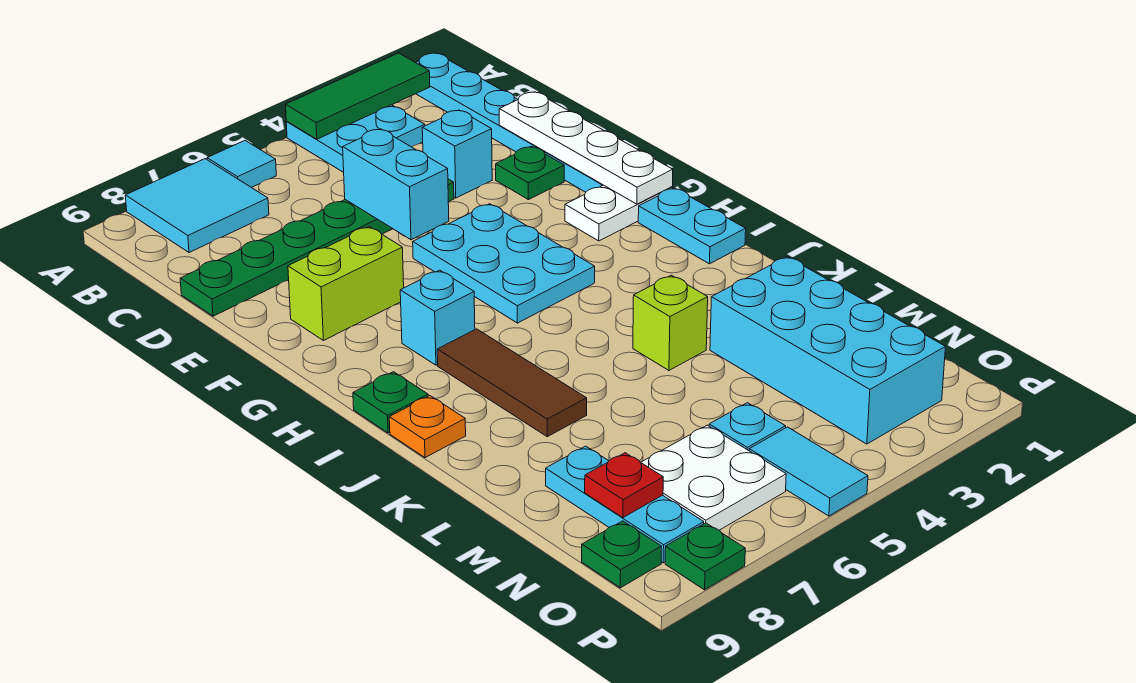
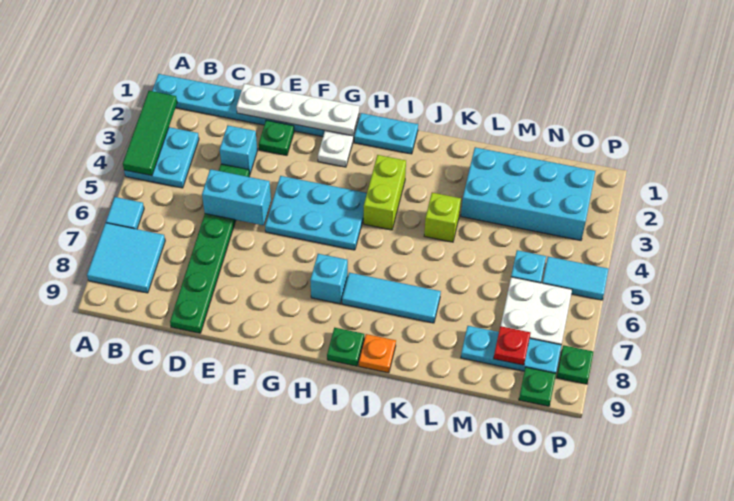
lime brick F7:F8 level 1 -> lime brick I3:I4 level 1
brown tile I7:K7 level 1 -> cyan tile I7:K7 level 1

